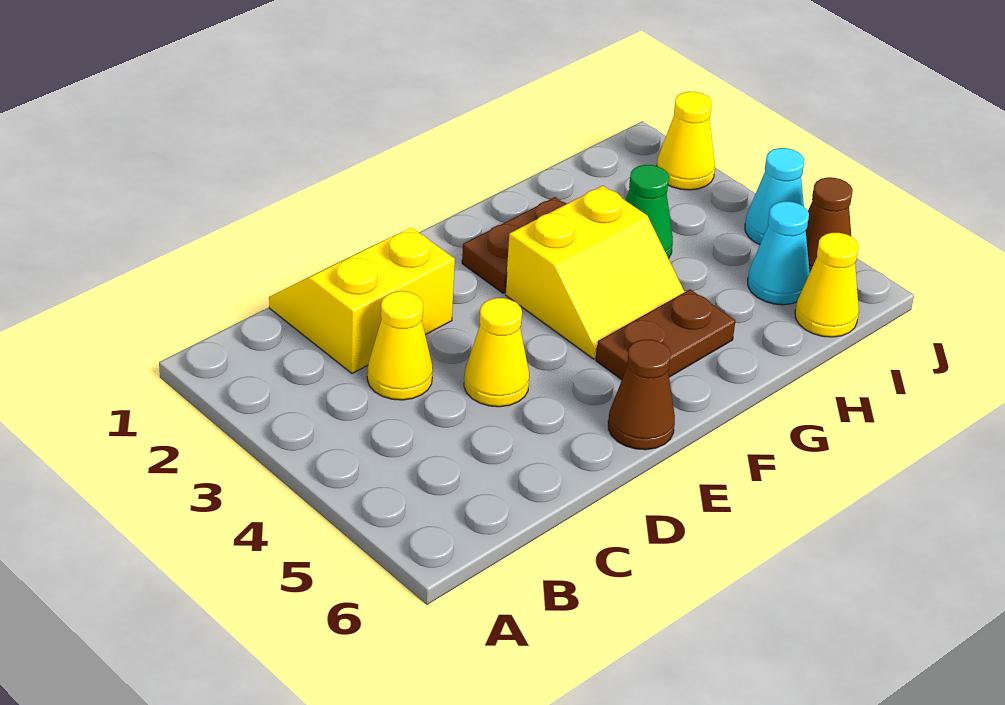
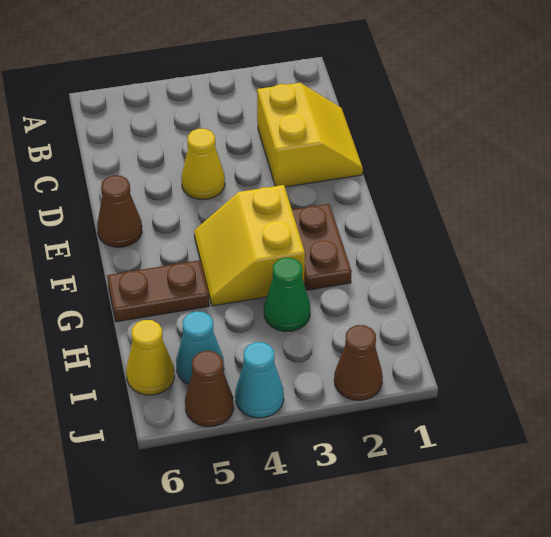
yellow cone C3 level 1 -> none
brown plate F5:G5 level 1 -> brown plate G5:G6 level 1
yellow cone J2 level 1 -> brown cone J2 level 1

